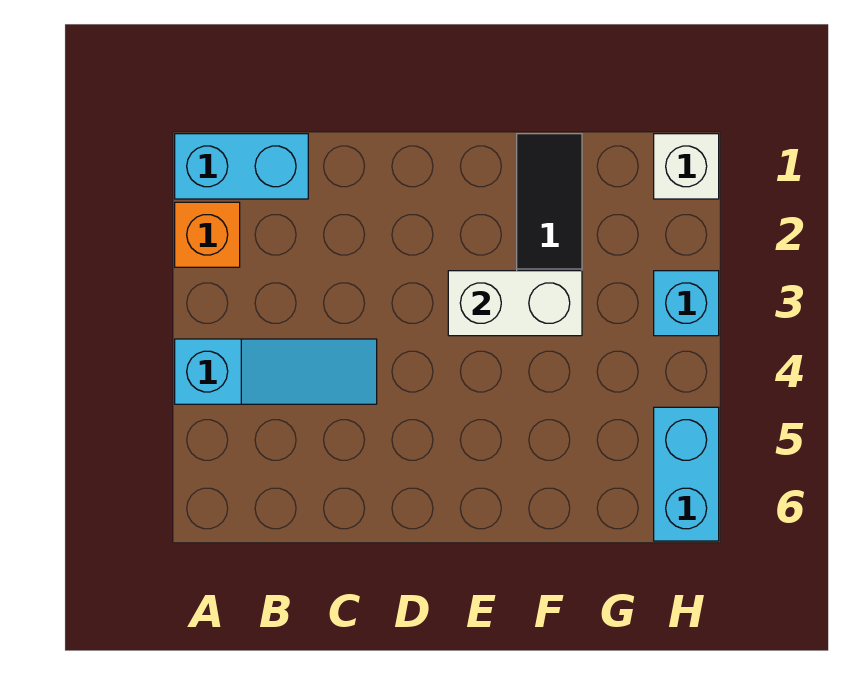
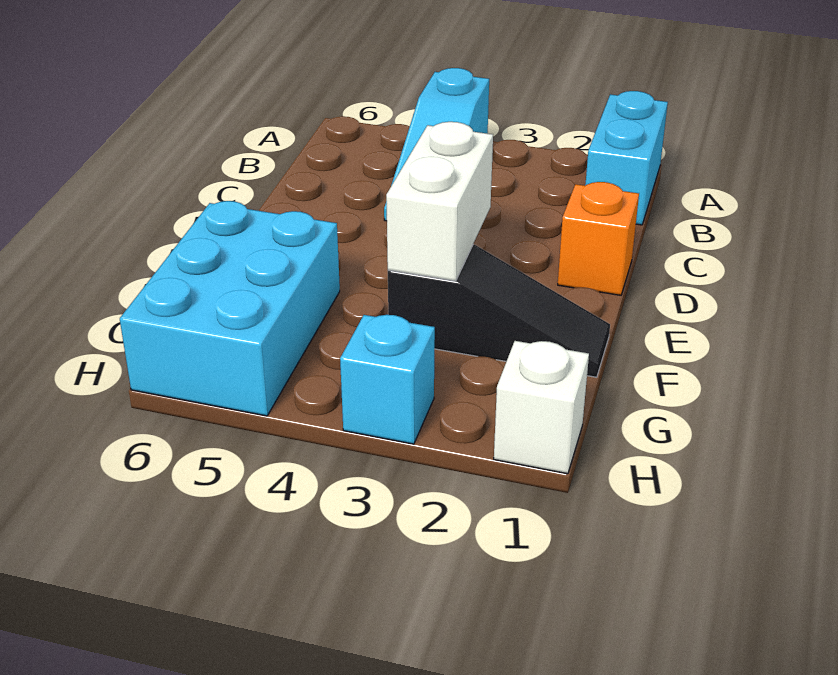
orange brick A2 level 1 -> orange brick D1 level 1
cyan brick H5:H6 level 1 -> cyan brick F5:H6 level 1

